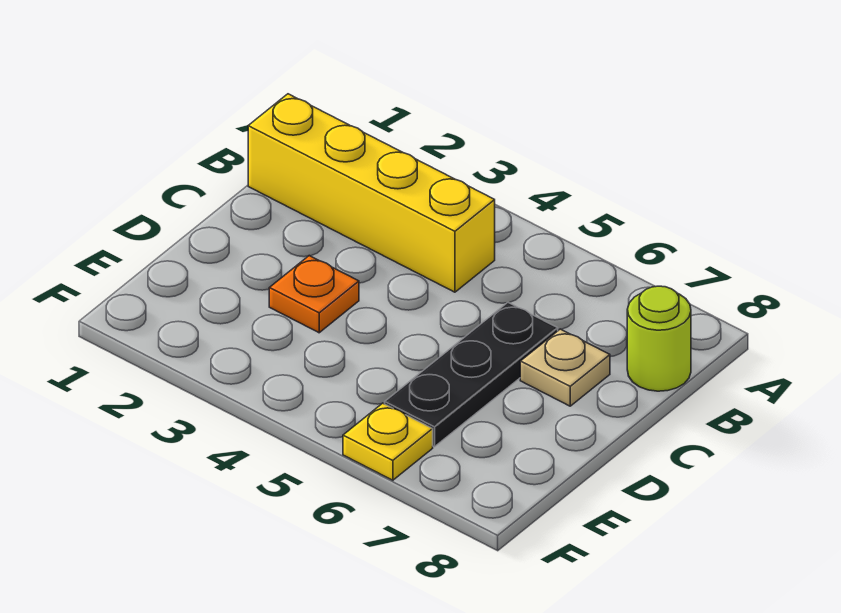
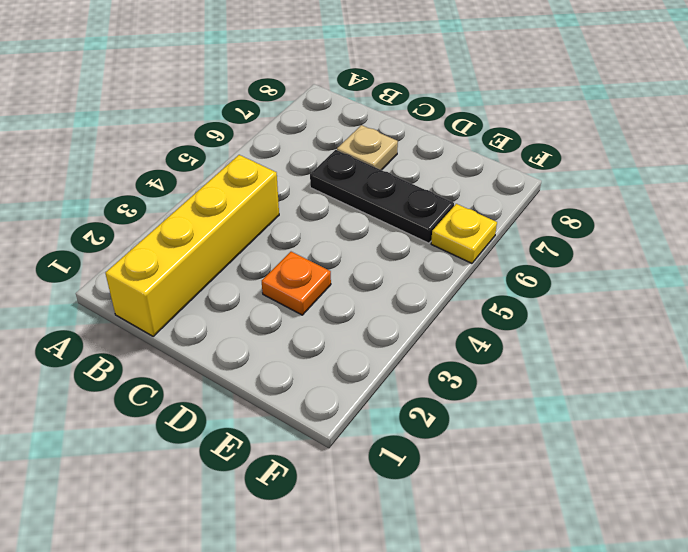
lime round brick B8 level 1 -> none

